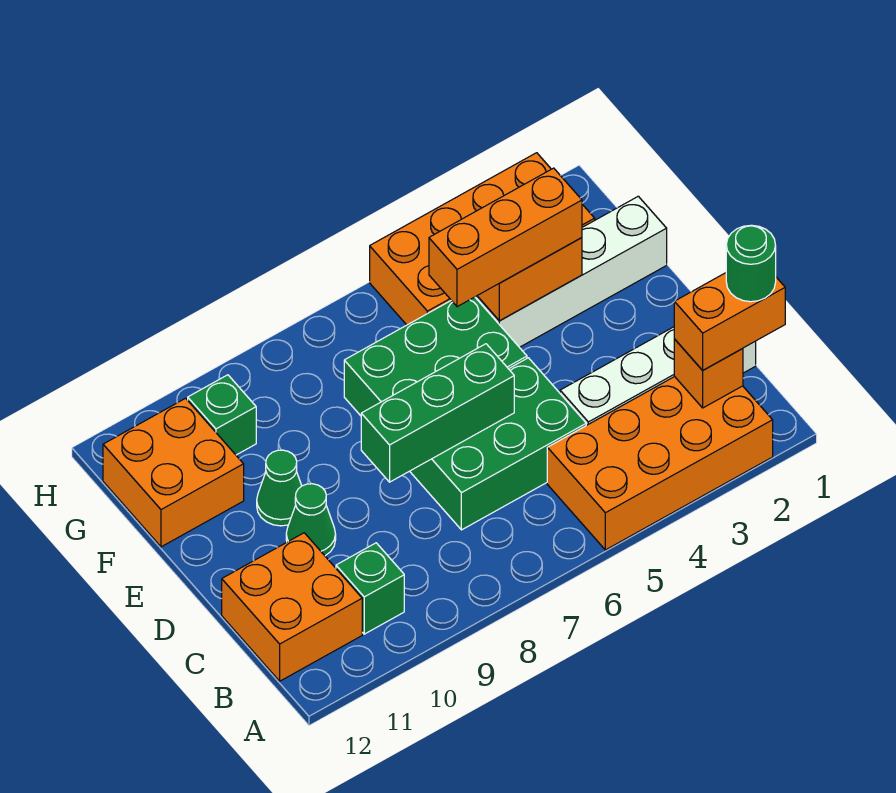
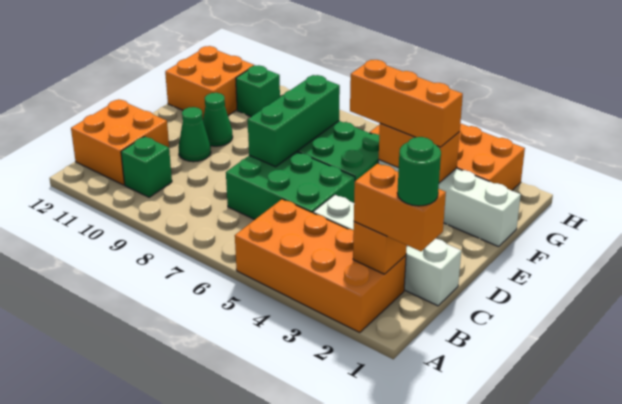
green brick D6:D8 level 2 -> green brick D7:F7 level 2

